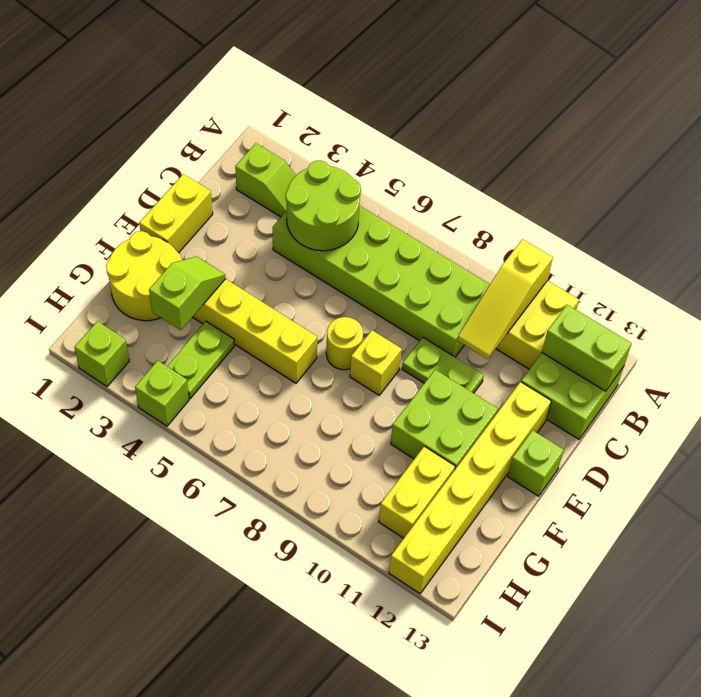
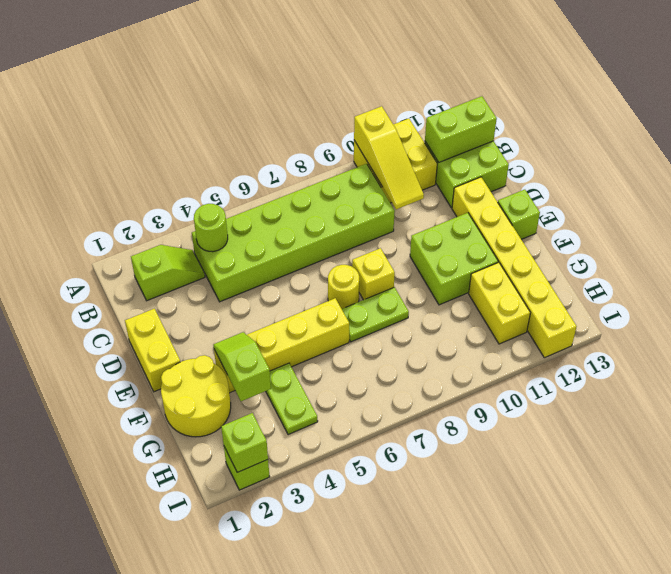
lime round brick B4:C5 level 2 -> lime round brick B4 level 2
lime plate D9:D10 level 1 -> lime plate F7:F8 level 1
lime brick I4 level 1 -> lime brick I2 level 2

